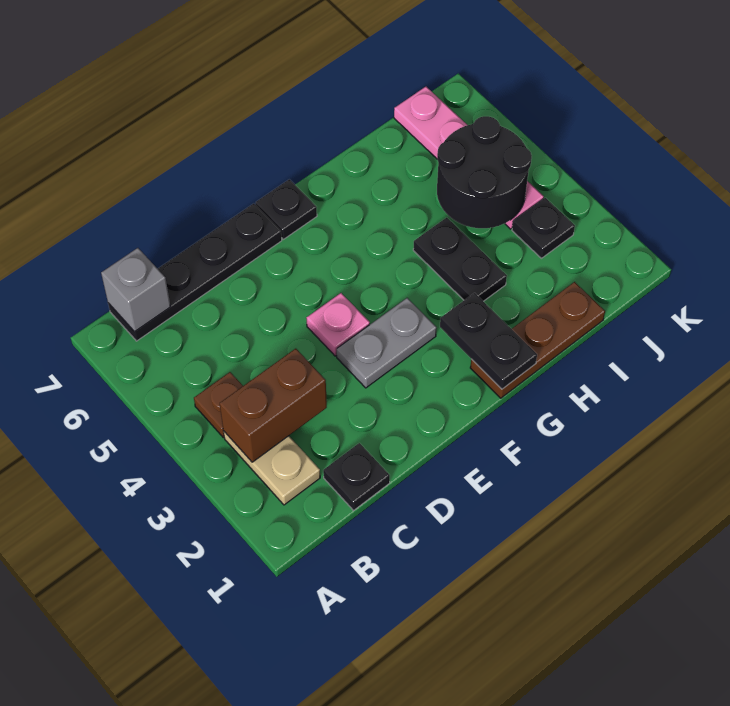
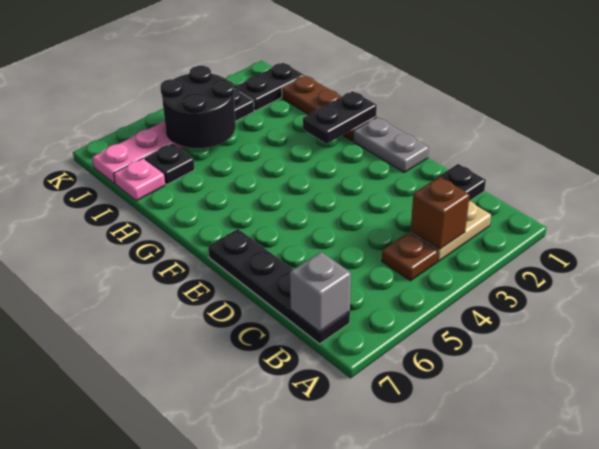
brown brick B3:C3 level 2 -> brown brick B3 level 2
grey plate E3:F3 level 1 -> grey plate E1:F1 level 1
pink plate E4 level 1 -> pink plate I7 level 1
black plate F7 level 1 -> black plate I6 level 1
black plate H3:H4 level 1 -> black plate J1:J2 level 1

